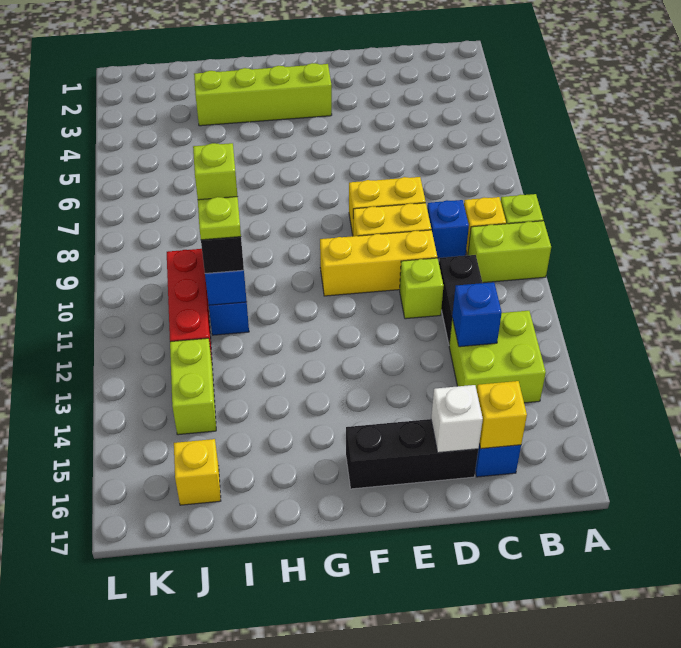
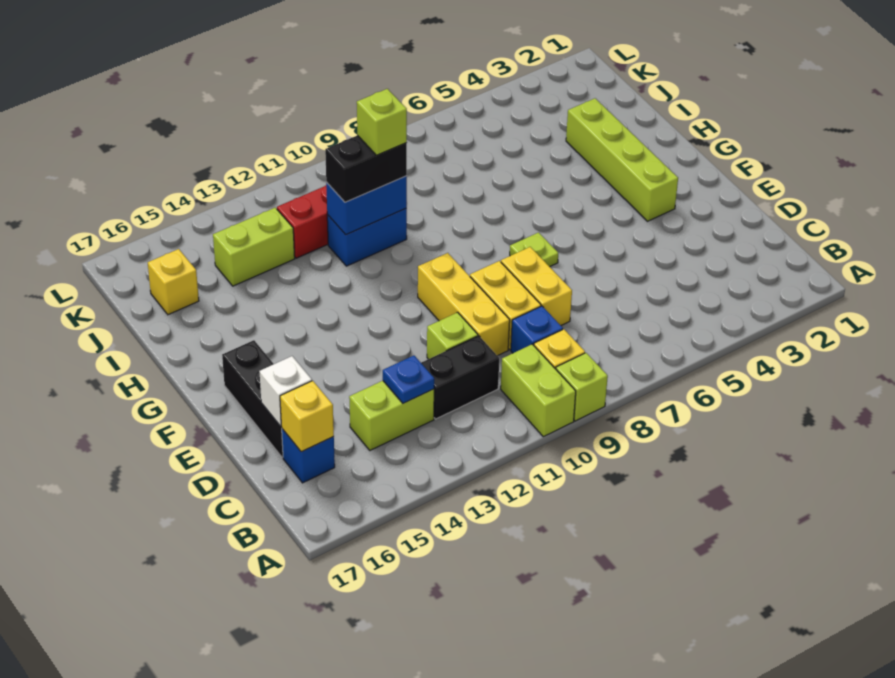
lime brick B13:C14 level 1 -> lime brick C13:C14 level 1
blue brick C13 level 2 -> blue plate C13 level 2
lime plate I11 level 4 -> lime plate F7 level 1

